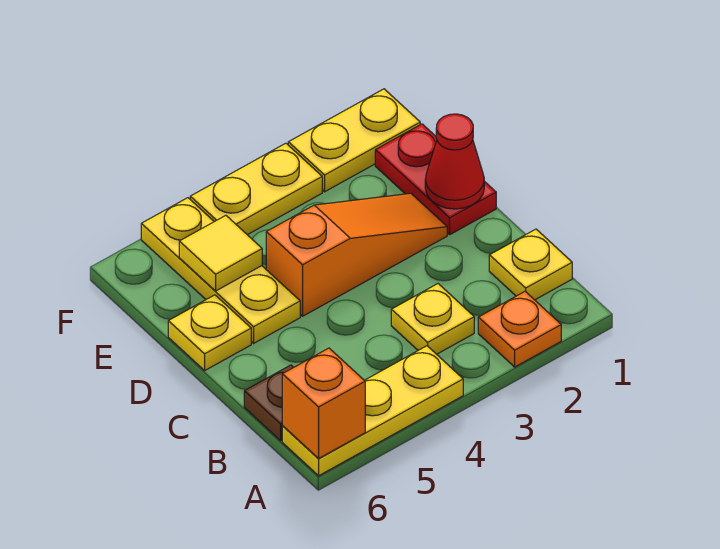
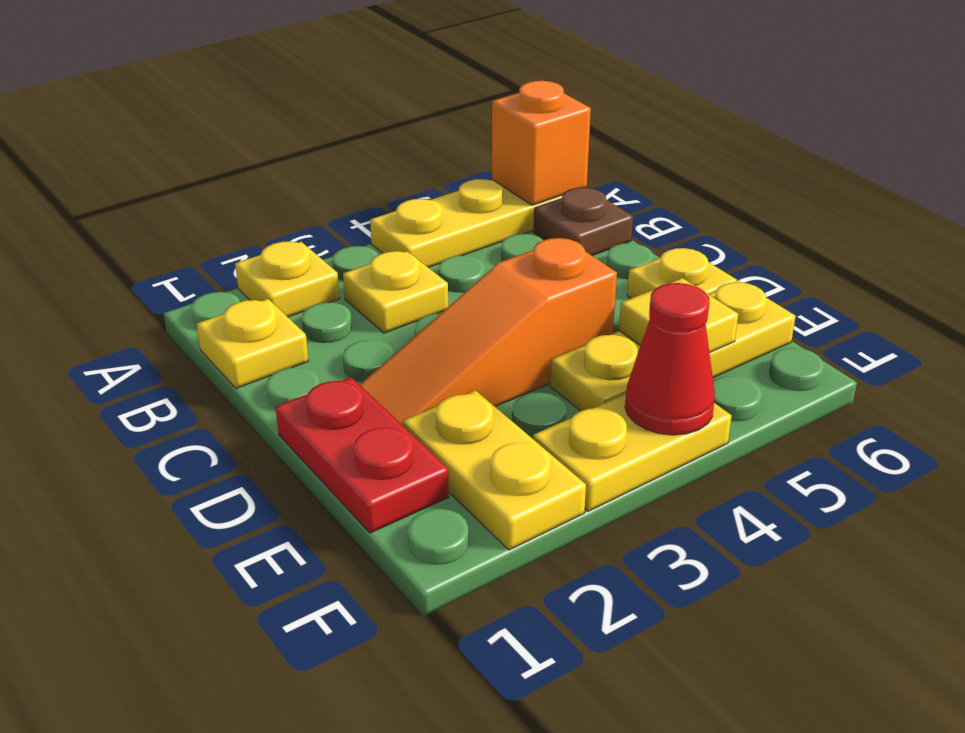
orange plate A2 level 1 -> yellow plate A2 level 1
red cone D1 level 2 -> red cone F4 level 2
yellow plate D5:F5 level 1 -> yellow plate E4:E6 level 1
yellow plate F1:F2 level 1 -> yellow plate E2:F2 level 1

